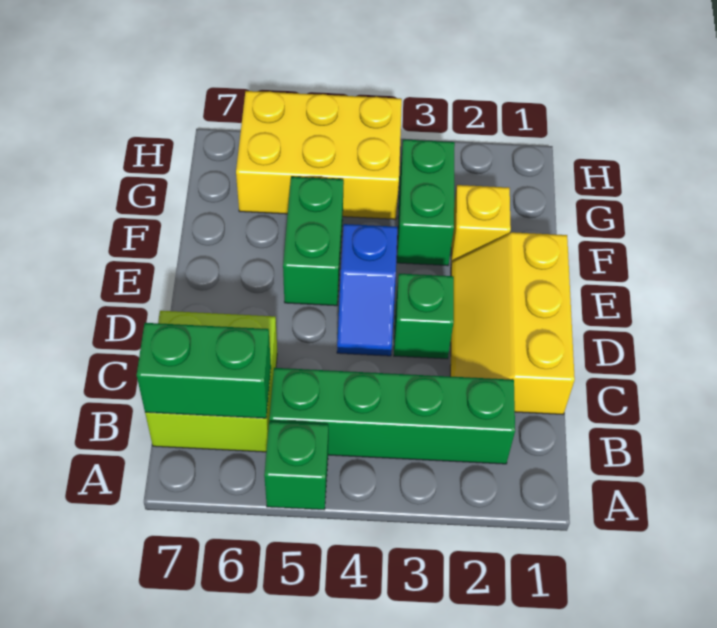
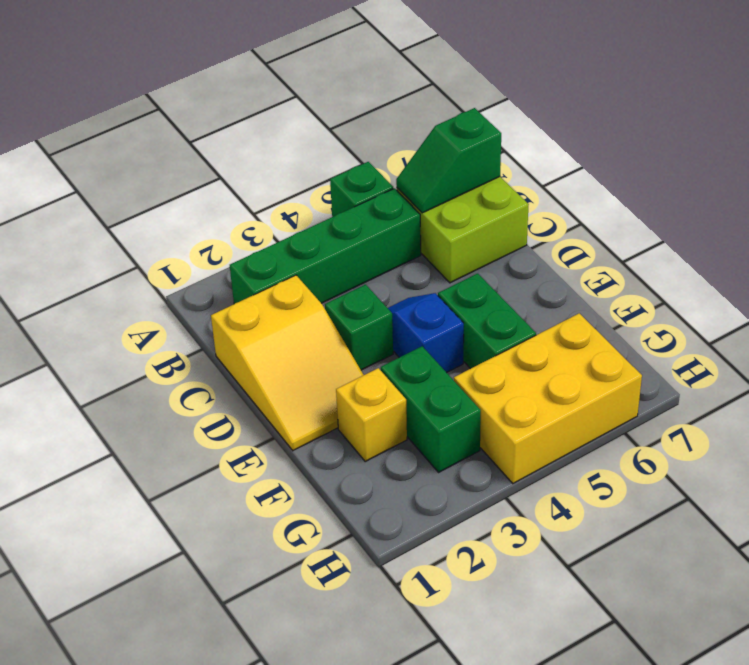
green brick B6:B7 level 2 -> green slope B6:B7 level 2 top 7
yellow slope C1:E2 level 1 top 1 -> yellow slope C1:E2 level 1 top C

